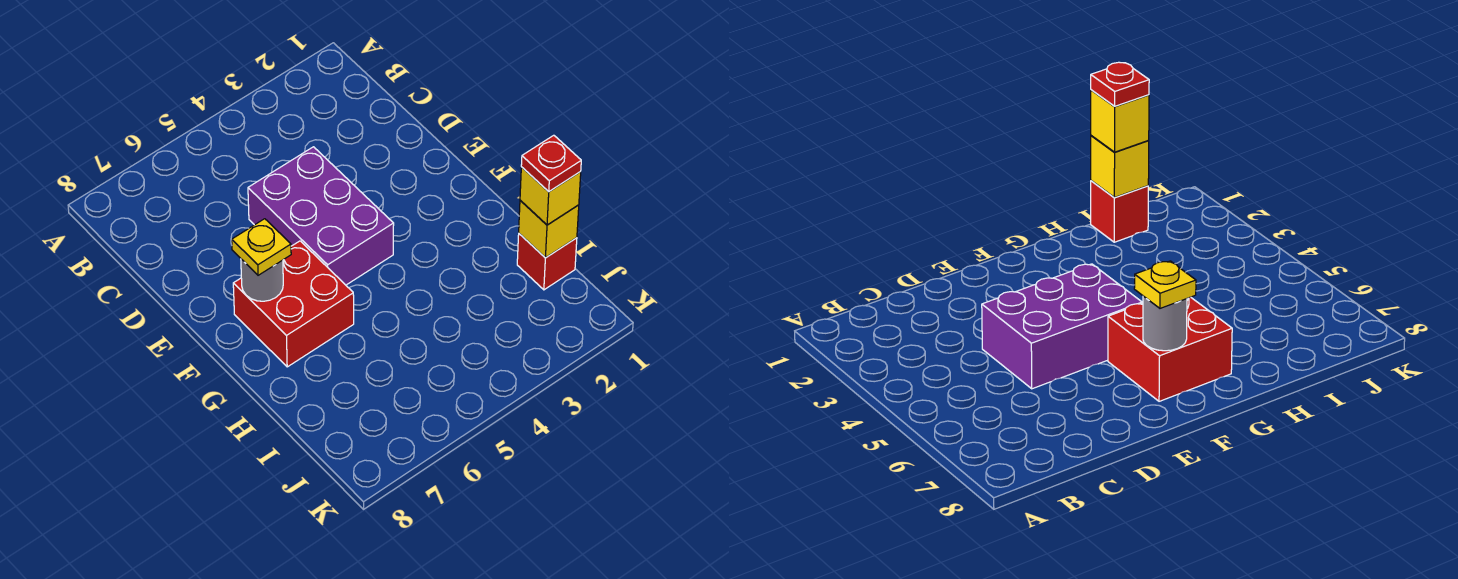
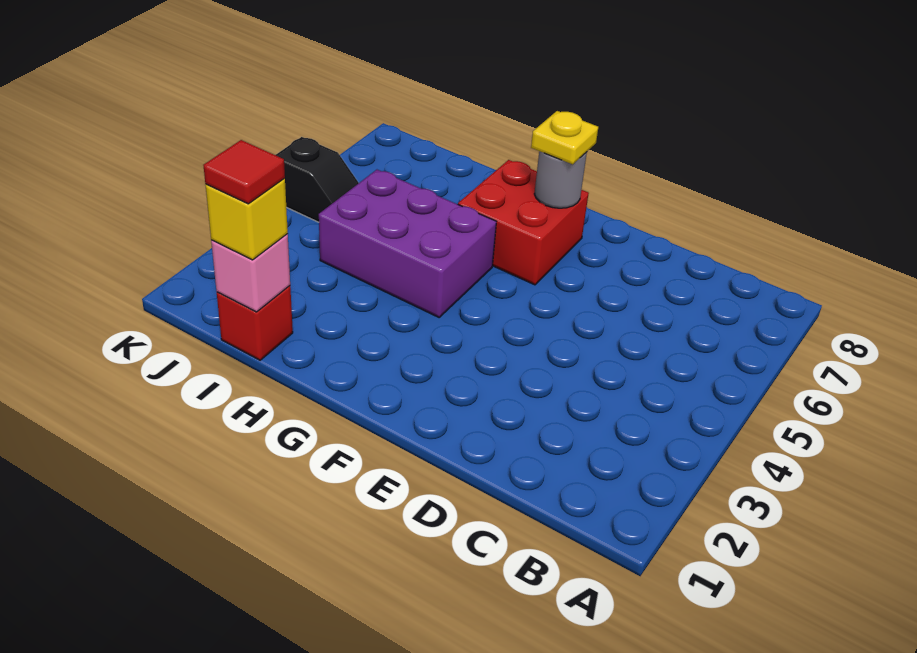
purple brick D4:F5 level 1 -> purple brick G4:I5 level 1
yellow brick I1 level 2 -> pink brick I1 level 2
red plate I1 level 4 -> red tile I1 level 4
none -> black slope J5:K5 level 1 top K

